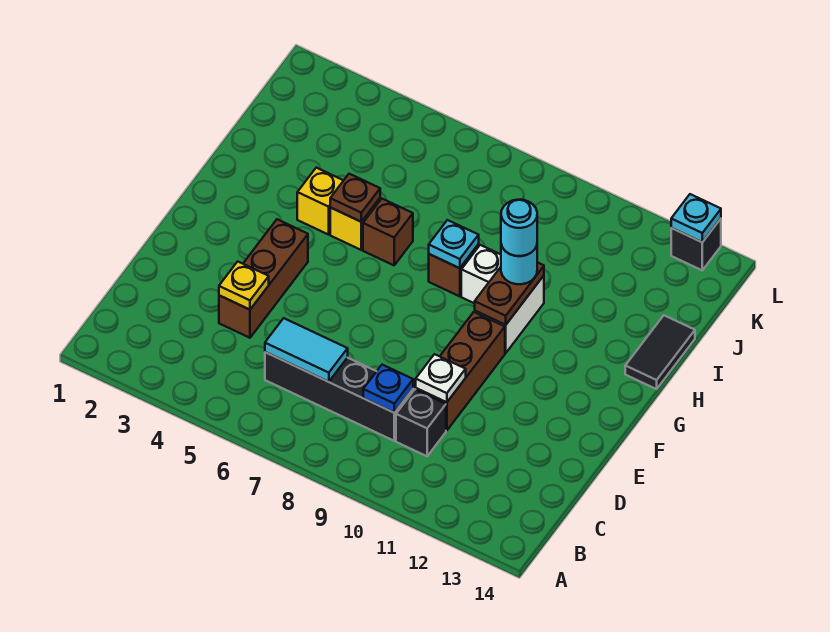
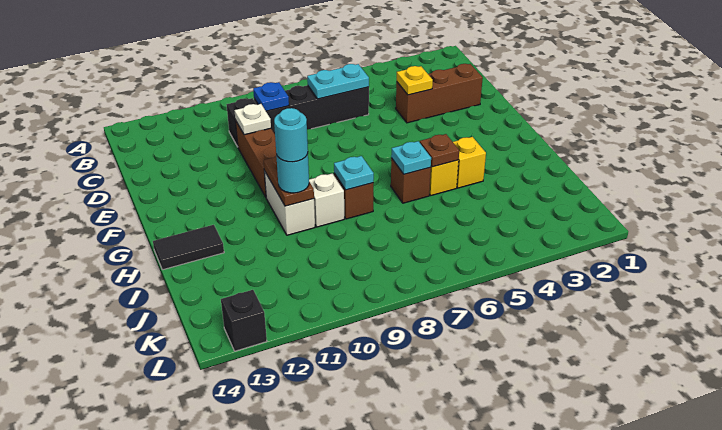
cyan tile C6:C7 level 2 -> cyan plate C6:C7 level 2
brown brick D4:F4 level 1 -> brown brick D2:D4 level 1
black tile H14:I14 level 1 -> black tile H13:H14 level 1
cyan plate L13 level 2 -> cyan plate H6 level 2

